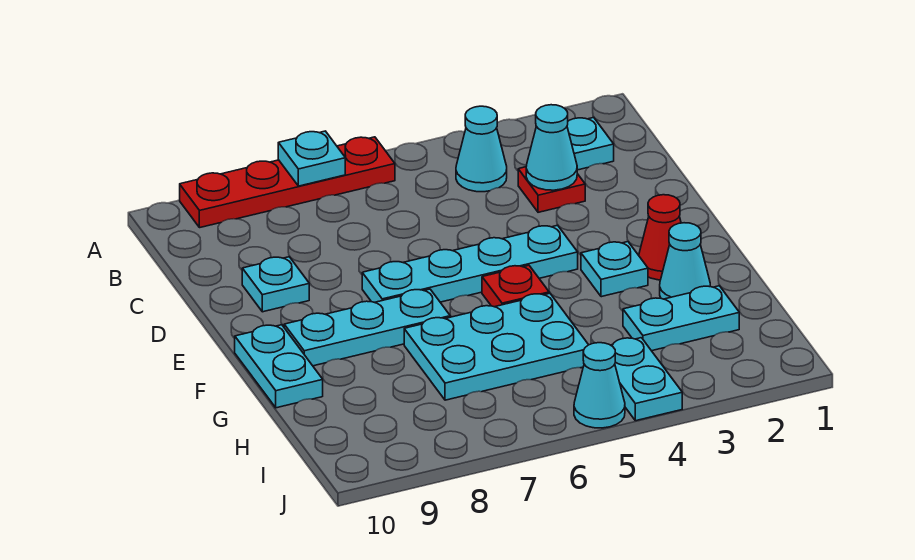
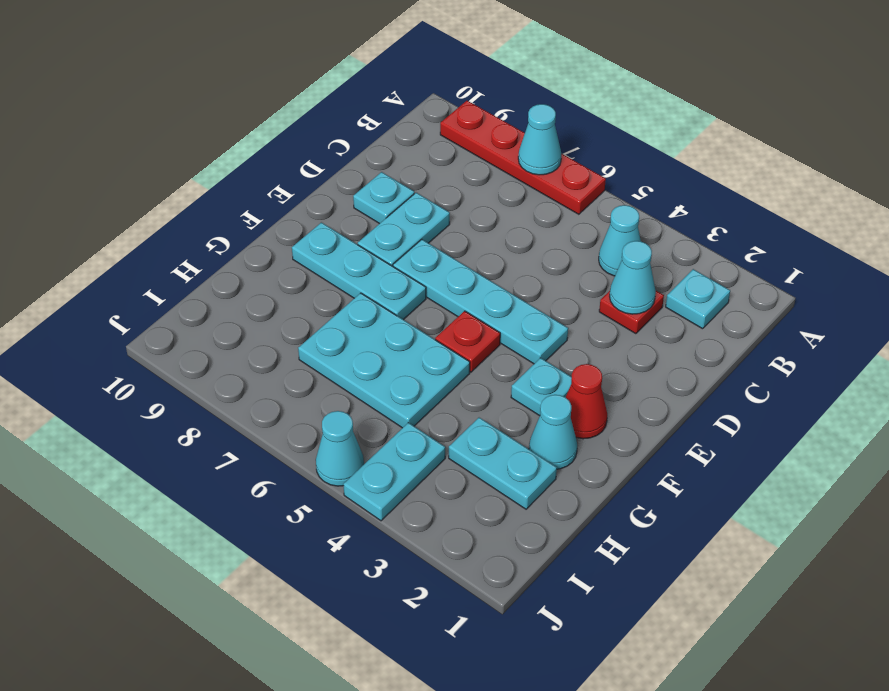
cyan plate A7 level 2 -> cyan cone A7 level 2
cyan plate F10:G10 level 1 -> cyan plate D8:E8 level 1

